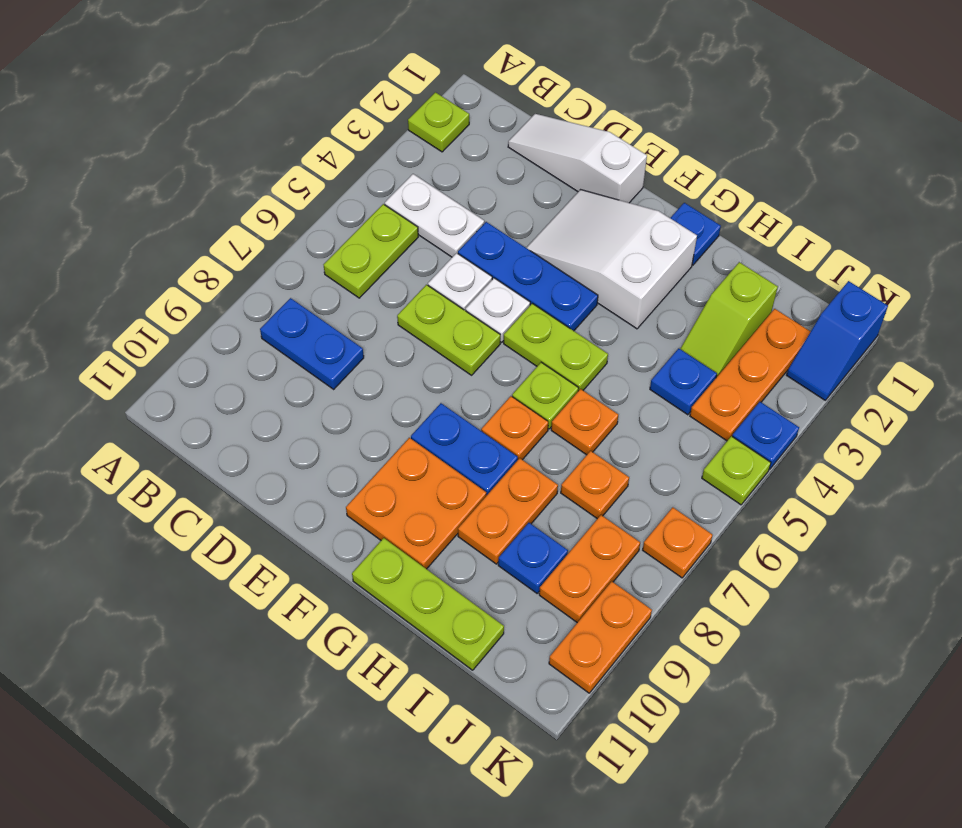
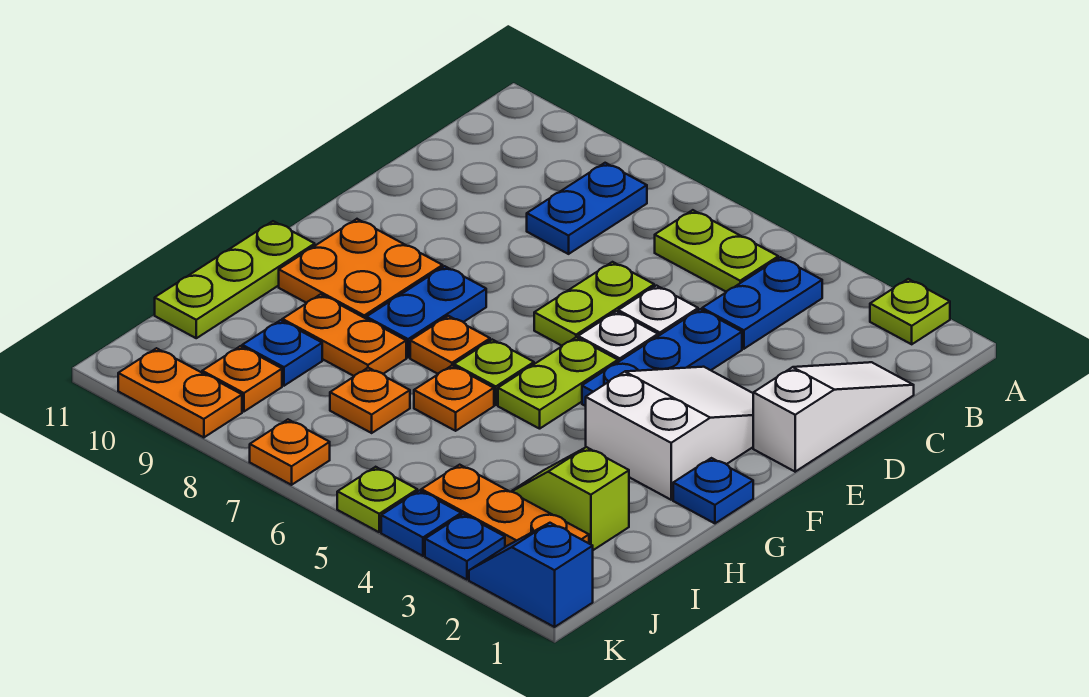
white plate B4:C4 level 1 -> blue plate B4:C4 level 1
blue plate I4 level 1 -> blue plate K3 level 1
orange plate J8:J9 level 1 -> orange plate J9 level 1

